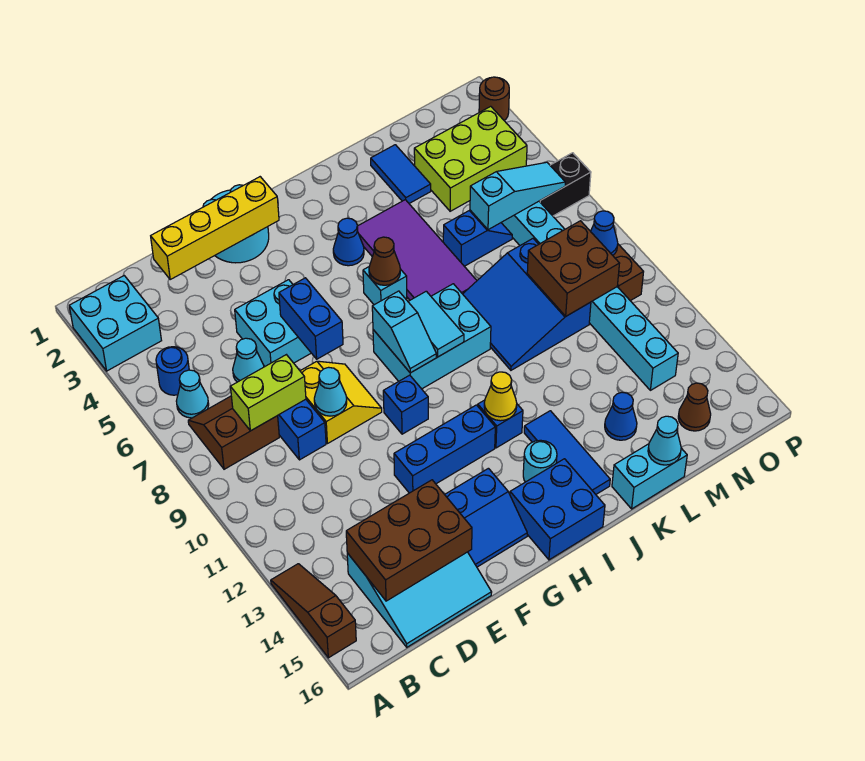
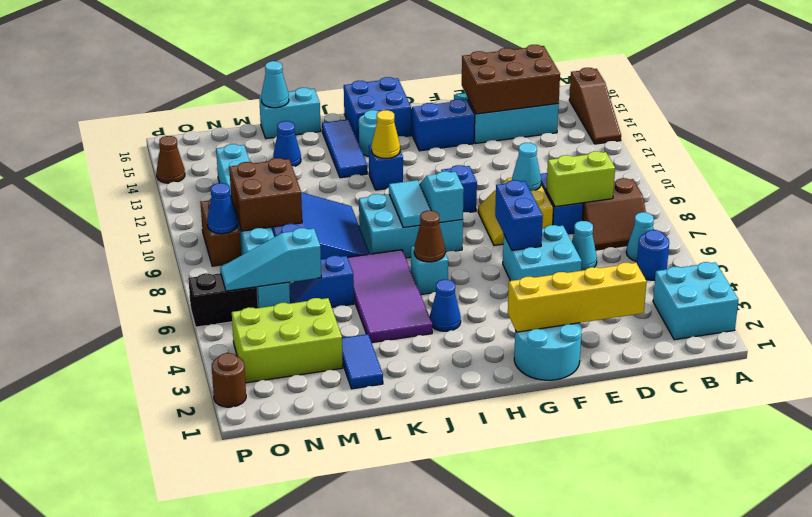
blue brick F12:H12 level 1 -> none
brown cone N15 level 1 -> brown cone P14 level 1

